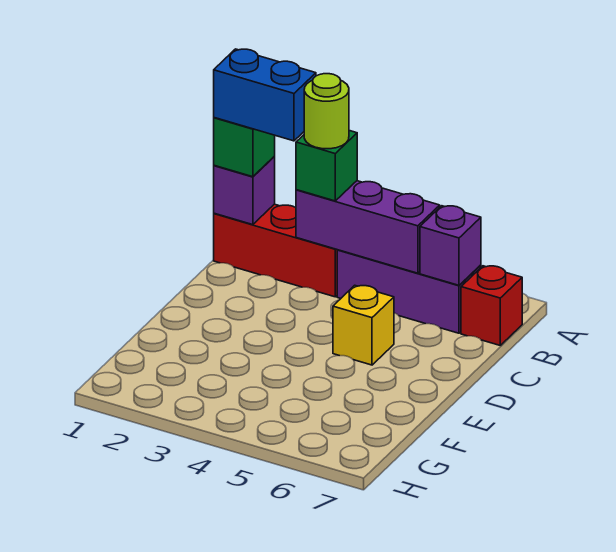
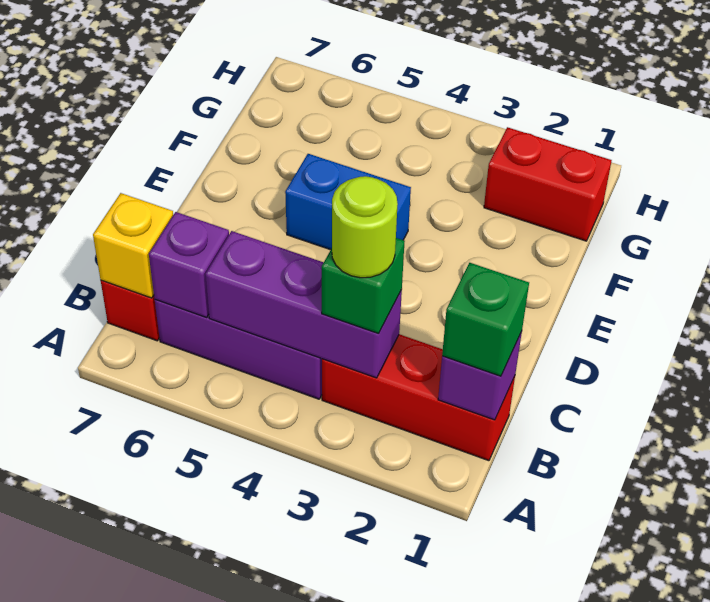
blue brick B1:B2 level 4 -> blue brick E4:E5 level 1
yellow brick D5 level 1 -> yellow brick B7 level 2
none -> red brick G1:G2 level 1

